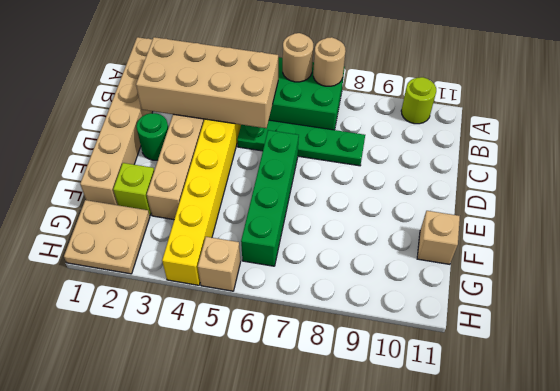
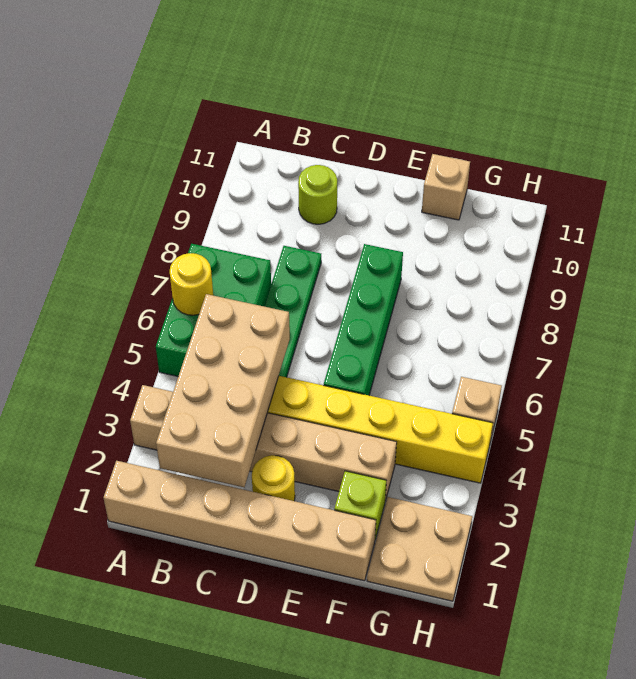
tan round brick A6 level 2 -> yellow round brick A6 level 2
tan round brick A7 level 2 -> none
lime round brick A10 level 1 -> lime round brick C10 level 1
green round brick D2 level 1 -> yellow round brick D2 level 1
green brick D6:G6 level 1 -> green brick E5:E8 level 1

